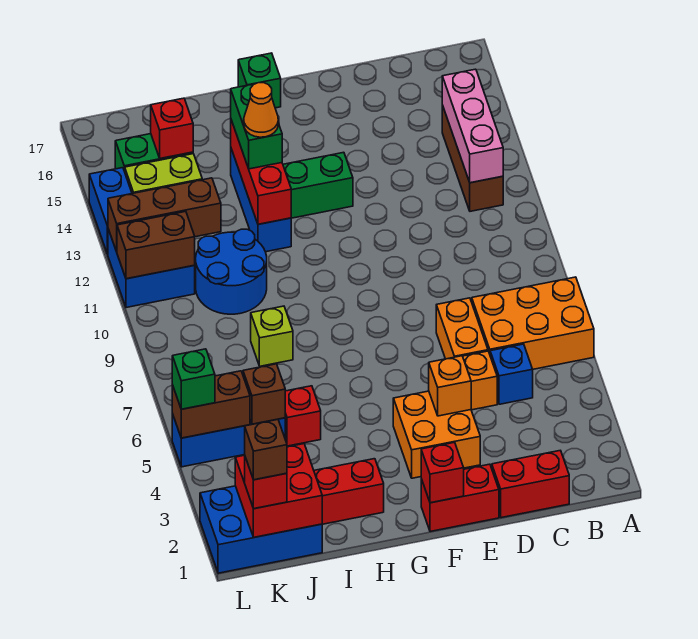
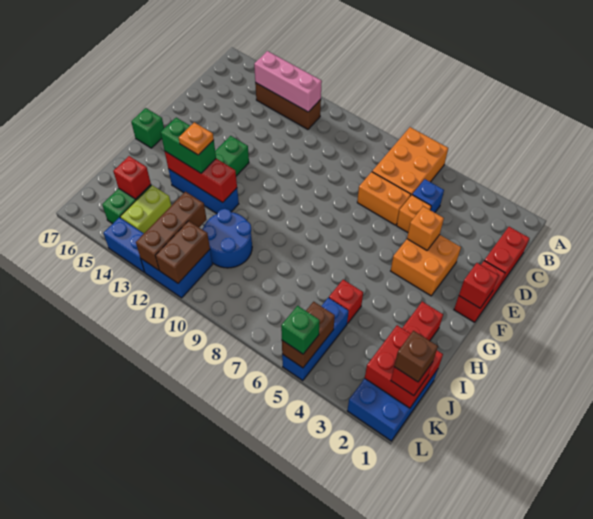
orange cone H13 level 4 -> orange plate H13 level 4
lime brick I8 level 1 -> none
brown brick J5 level 2 -> none

